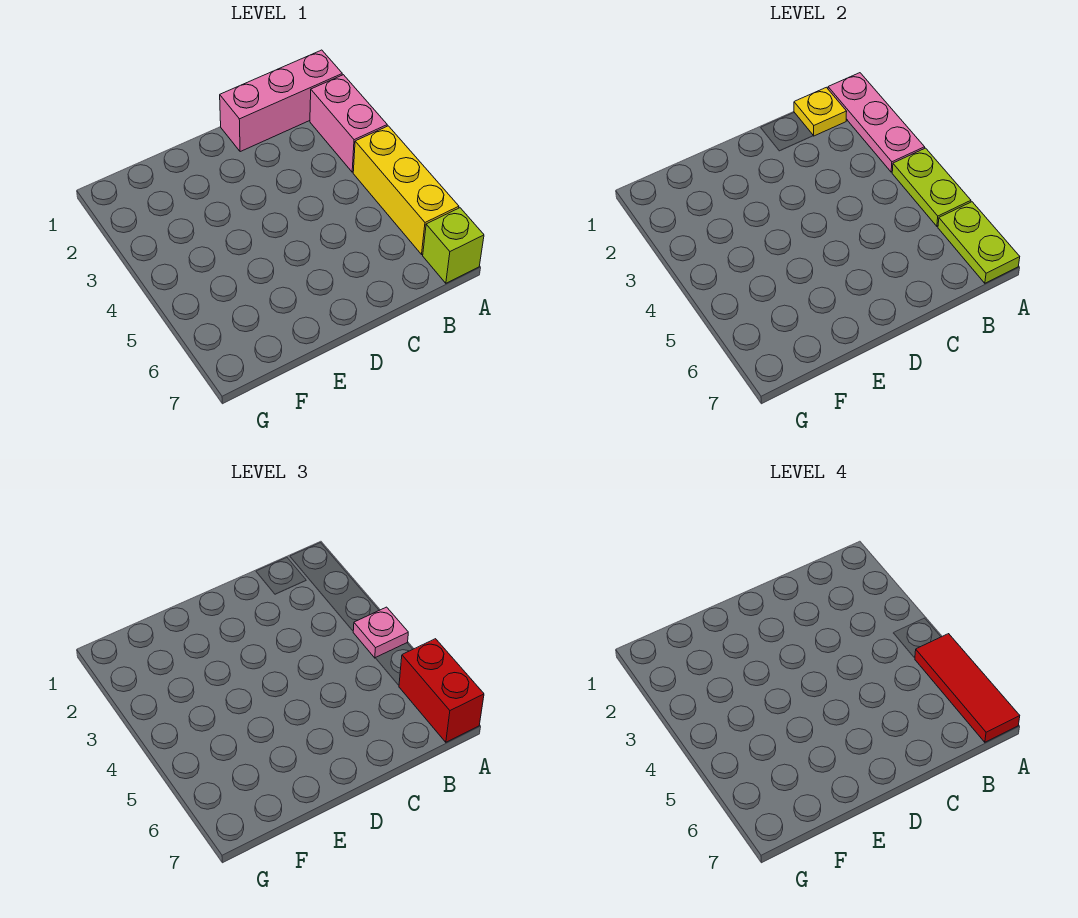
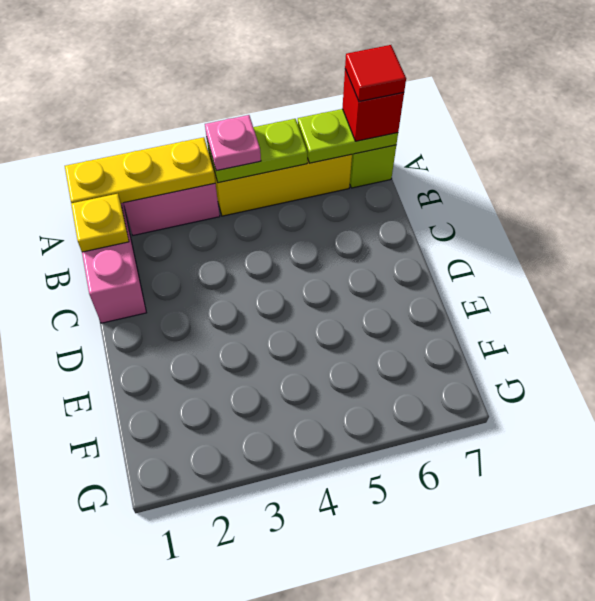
pink plate A1:A3 level 2 -> yellow plate A1:A3 level 2
red tile A5:A7 level 4 -> red tile A7 level 4
red brick A6:A7 level 3 -> red brick A7 level 3

